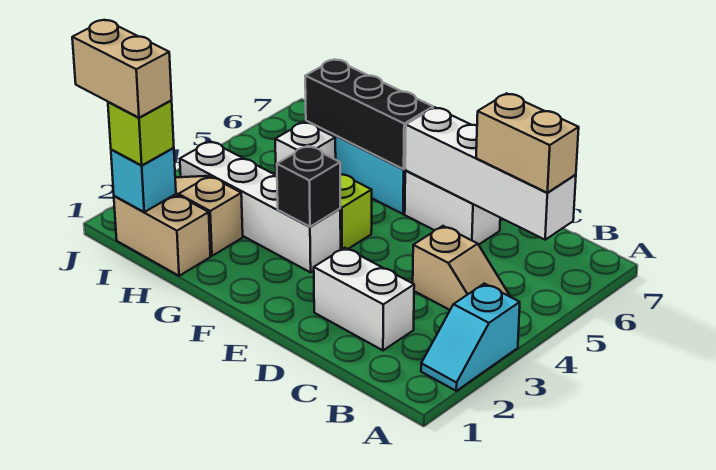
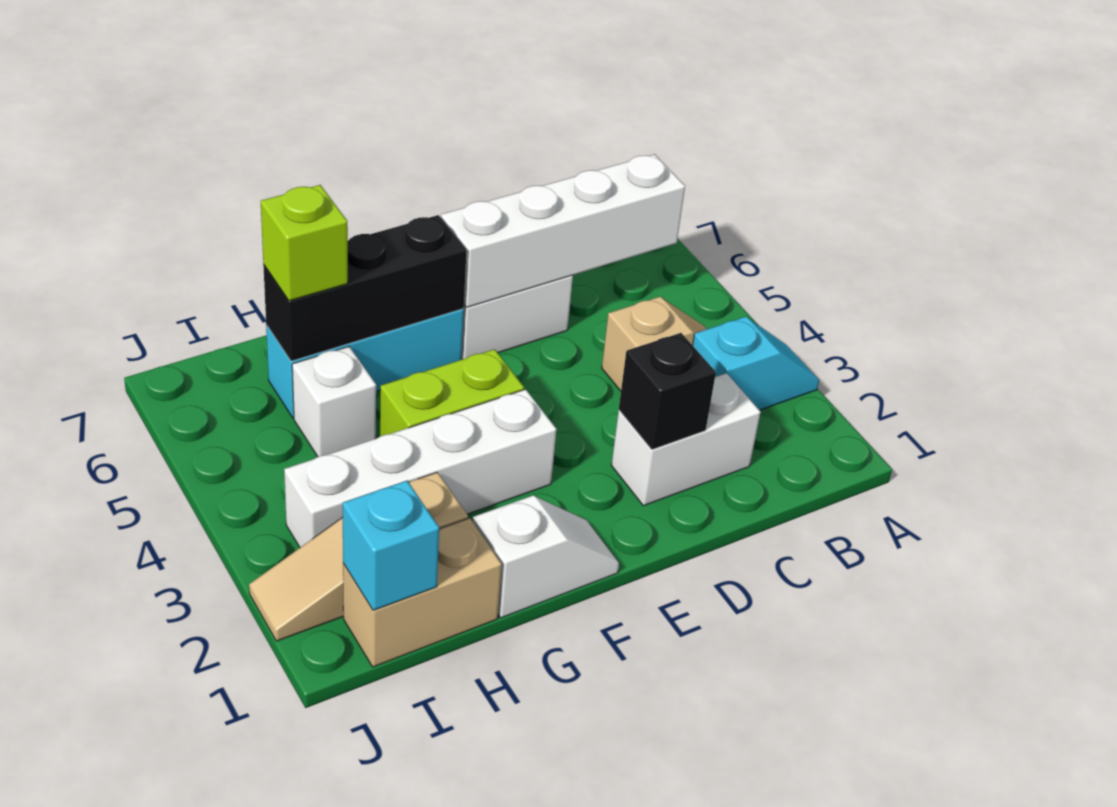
cyan slope A2:A3 level 1 top 3 -> cyan slope A3:B3 level 1 top B
tan brick B6:C6 level 3 -> none
none -> white slope F1:G1 level 1 top G
black brick F3 level 2 -> black brick D2 level 2
lime brick I1 level 3 -> lime brick H6 level 3
tan brick I1:J1 level 4 -> none

